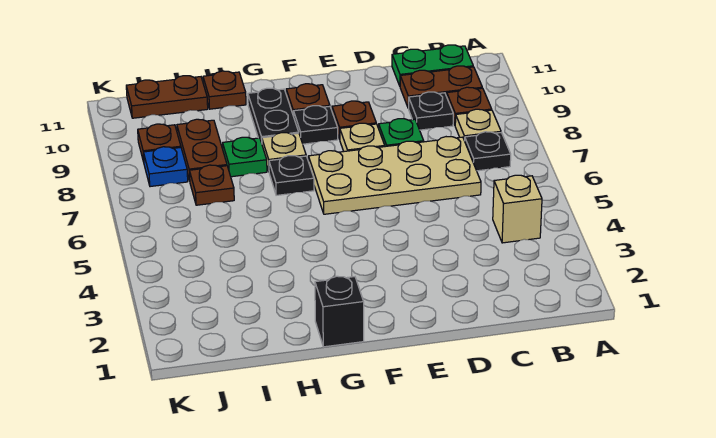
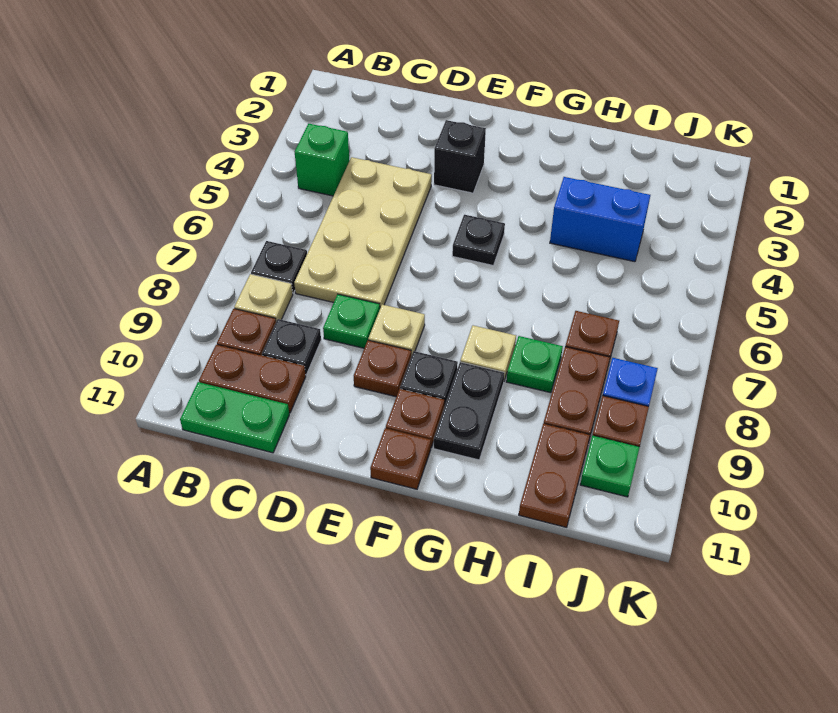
tan brick B4 level 1 -> green brick B4 level 1
tan plate C6:F7 level 1 -> tan plate C4:D7 level 1
black brick G1 level 1 -> black brick E3 level 1
black plate G7 level 1 -> black plate F5 level 1
none -> blue brick H4:I4 level 1
brown plate H11 level 1 -> brown plate F11 level 1
brown plate I11:J11 level 1 -> brown plate I10:I11 level 1
none -> green plate J10 level 1

